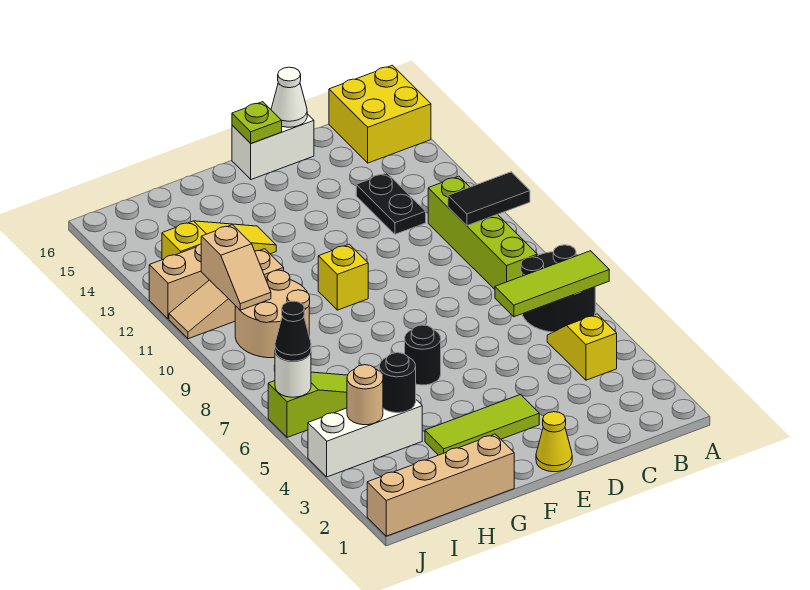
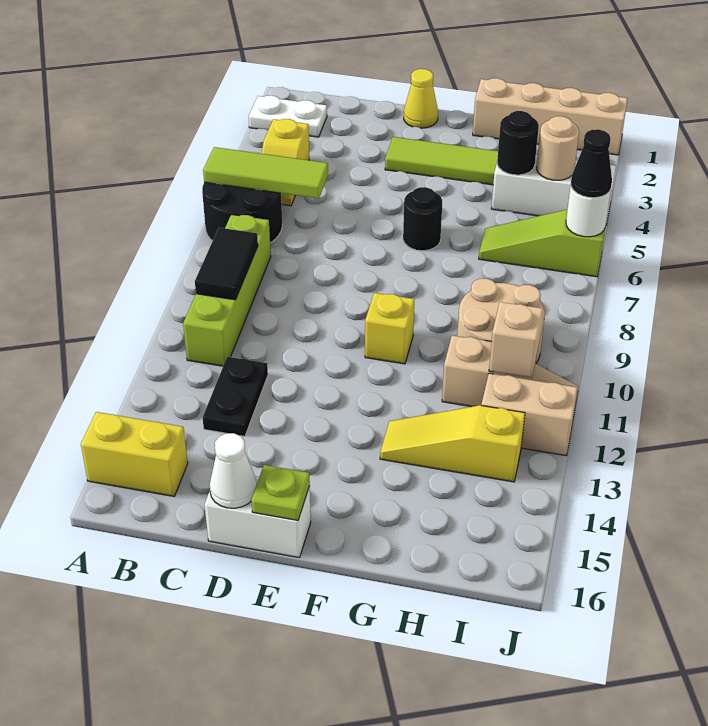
none -> white plate A2:B2 level 1
black tile A10:B10 level 2 -> black tile B9:B10 level 2
yellow brick A15:B16 level 1 -> yellow brick A15:B15 level 1

